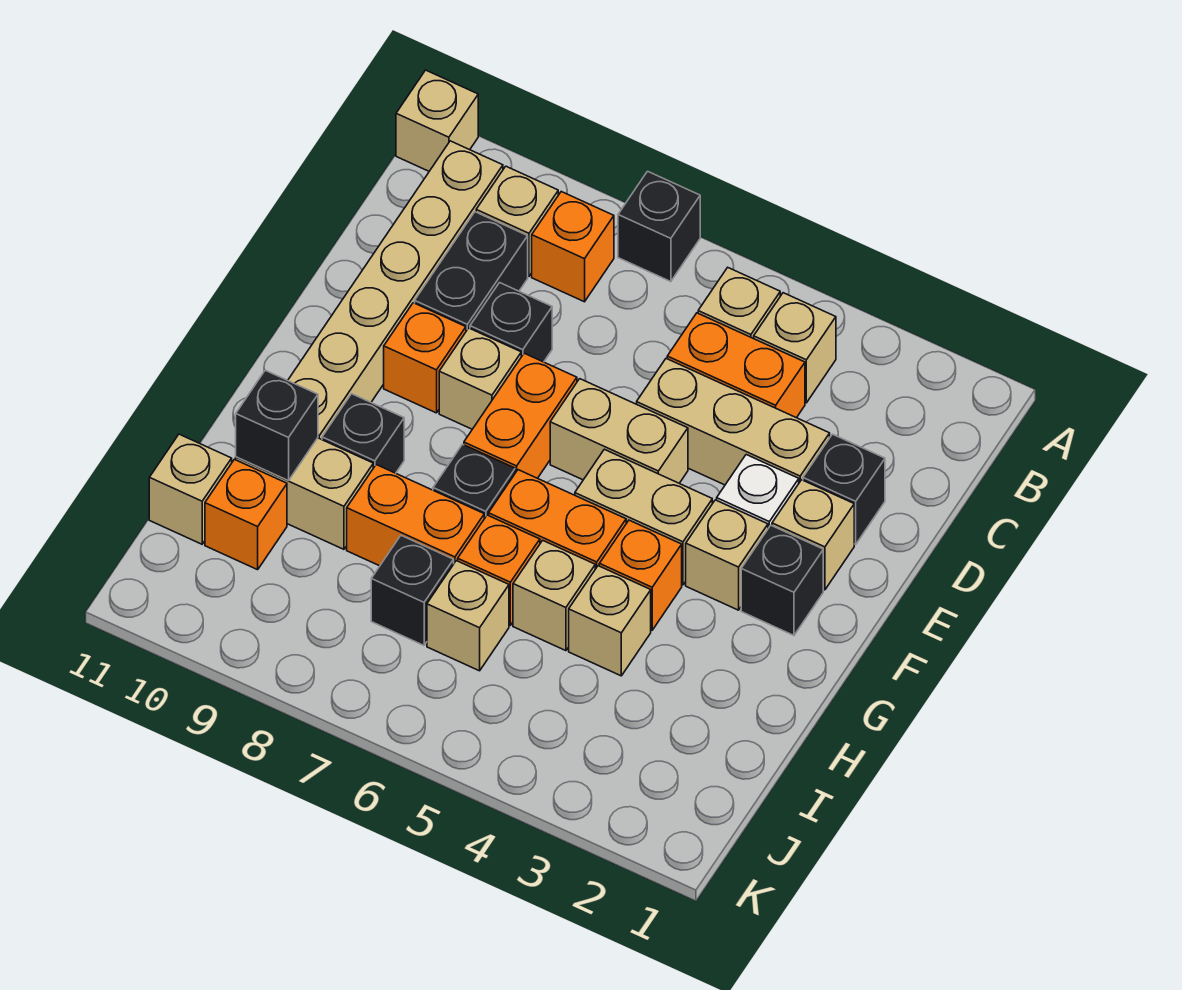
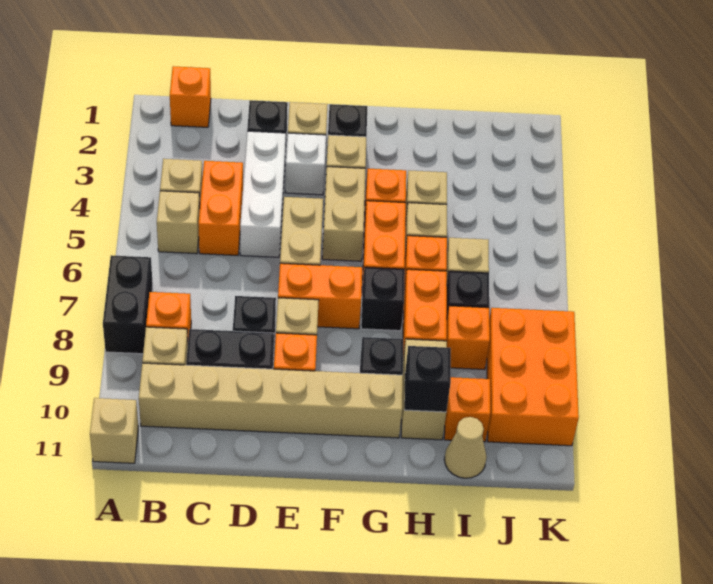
black brick A7 level 1 -> black brick A7:A8 level 1
none -> orange brick B1 level 1
tan brick D3:D5 level 1 -> white brick D3:D5 level 1
none -> orange brick I8 level 1
tan brick I11 level 1 -> tan cone I11 level 1
none -> orange brick J8:K10 level 1

